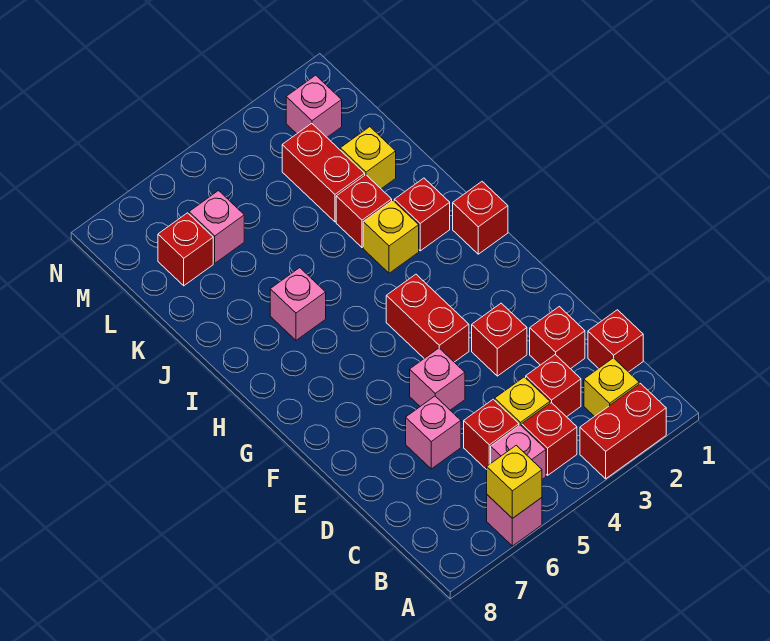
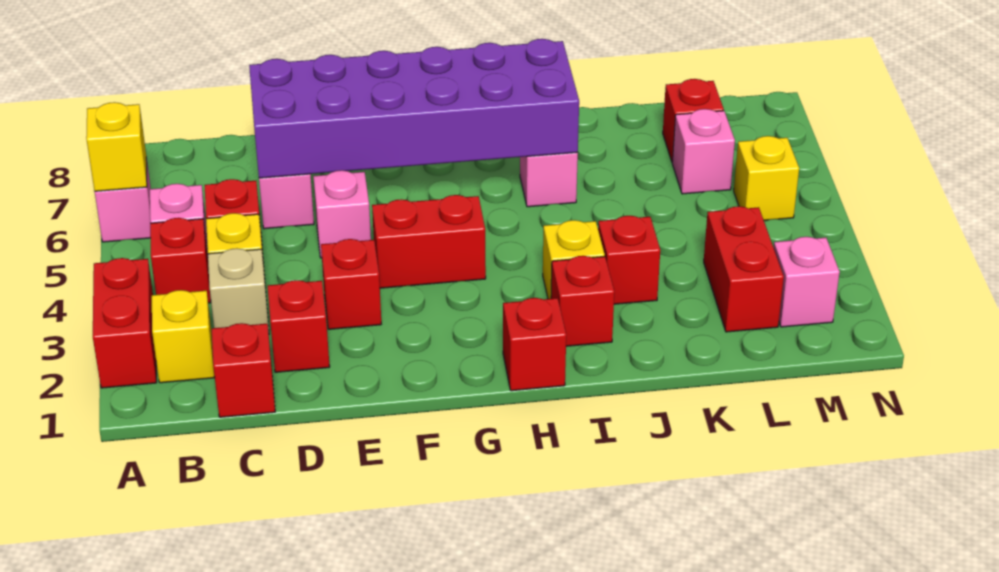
red brick C3 level 1 -> tan brick C3 level 1
none -> purple brick D6:I7 level 2
yellow brick K2 level 1 -> yellow brick M5 level 1
red brick K3:L3 level 1 -> red brick L2:L3 level 1

